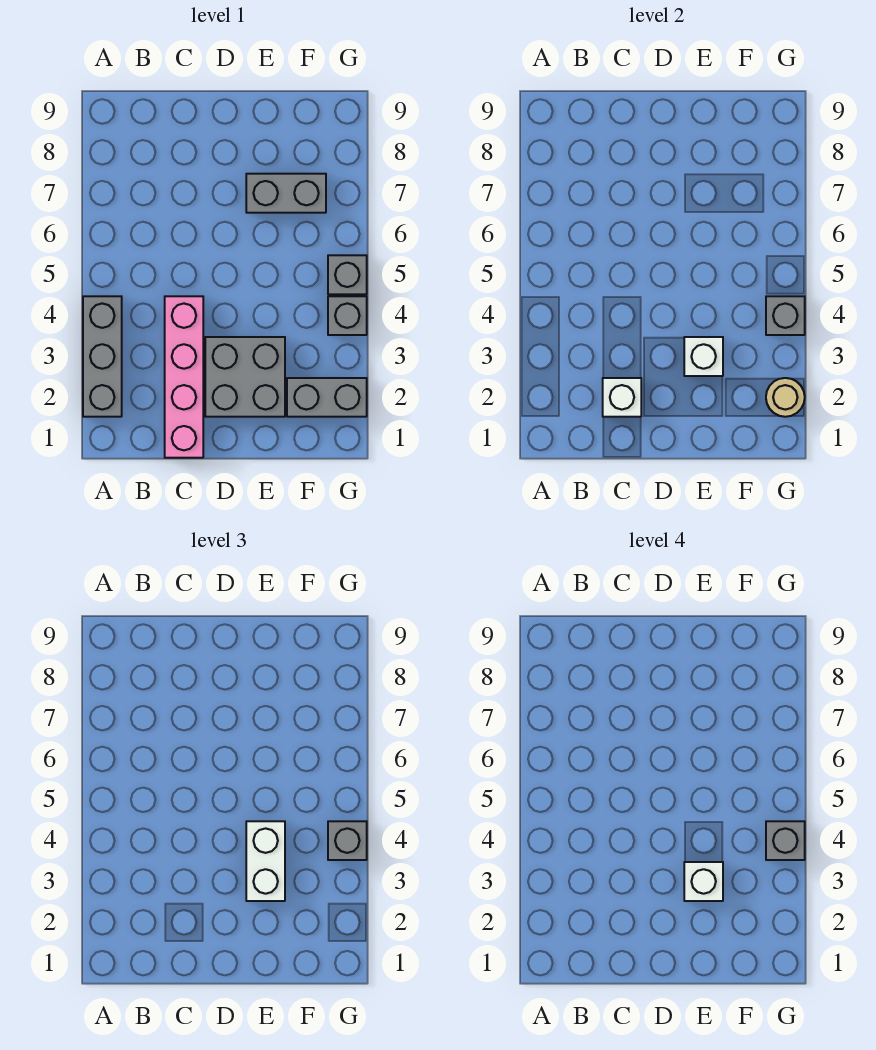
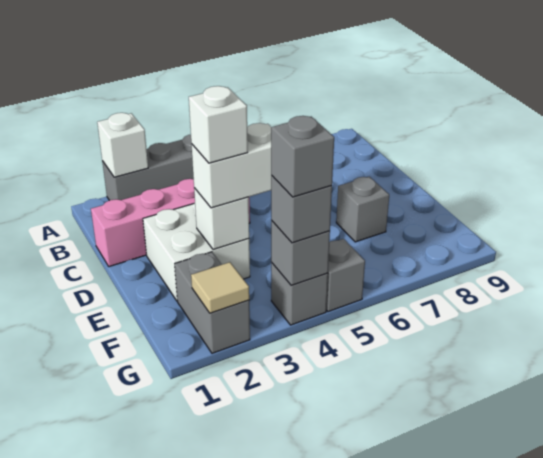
white brick C2 level 2 -> white brick A2 level 2
grey brick D2:E3 level 1 -> white brick D2:E3 level 1
grey brick E7:F7 level 1 -> grey brick E7 level 1
tan round brick G2 level 2 -> tan tile G2 level 2

